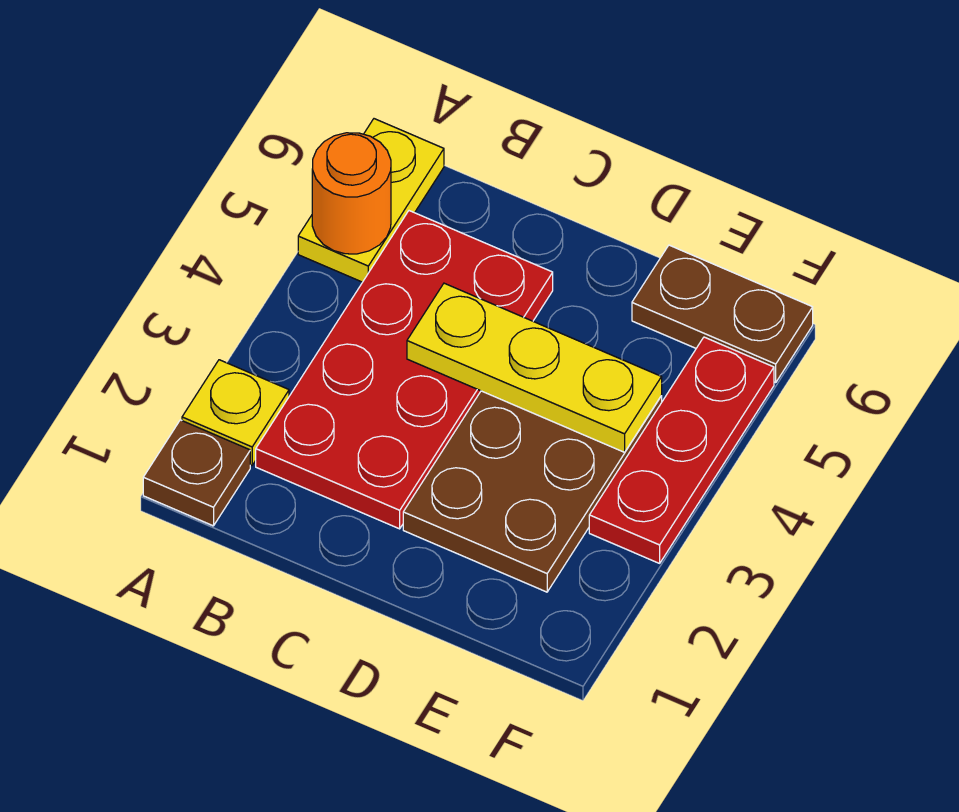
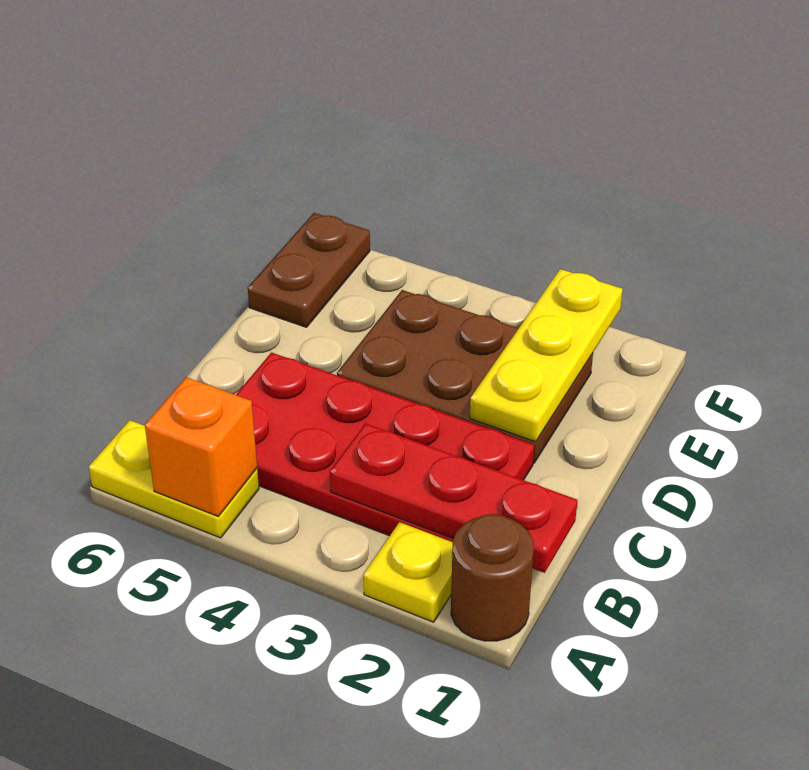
brown plate A1 level 1 -> brown round brick A1 level 1
orange round brick A5 level 2 -> orange brick A5 level 2
yellow plate C4:E4 level 2 -> yellow plate D2:F2 level 2
red plate F3:F5 level 1 -> red plate B1:B3 level 2

